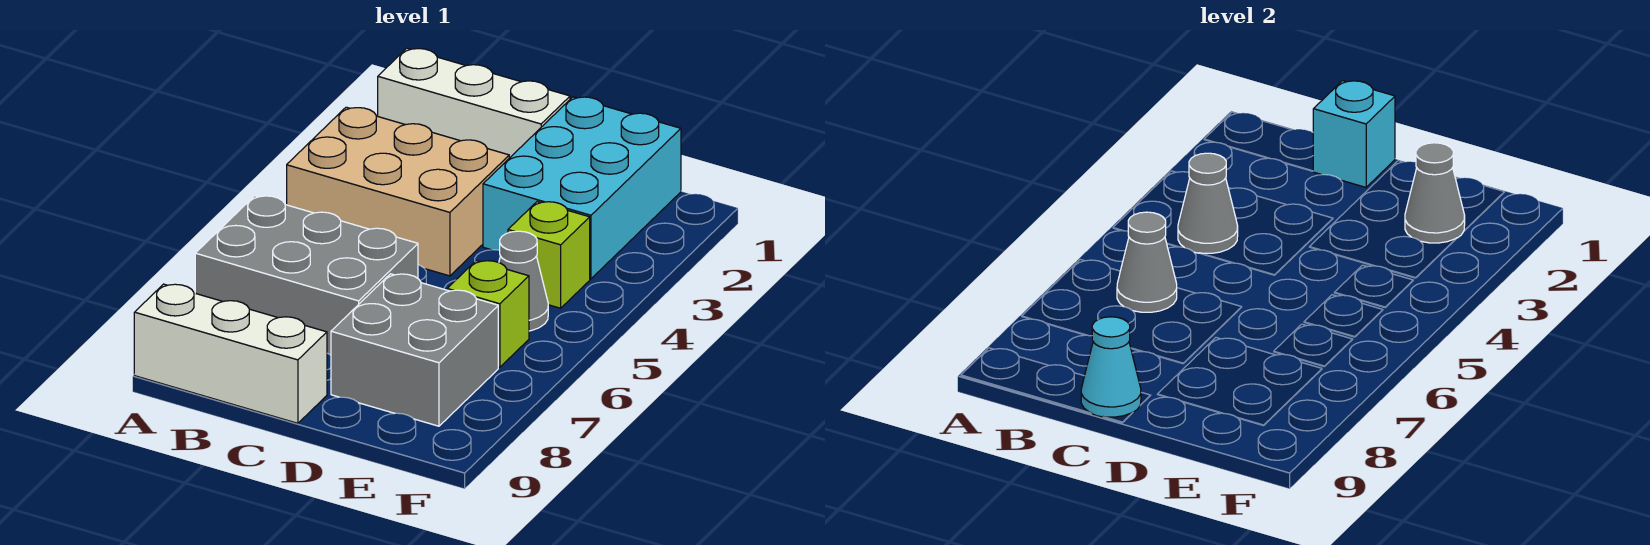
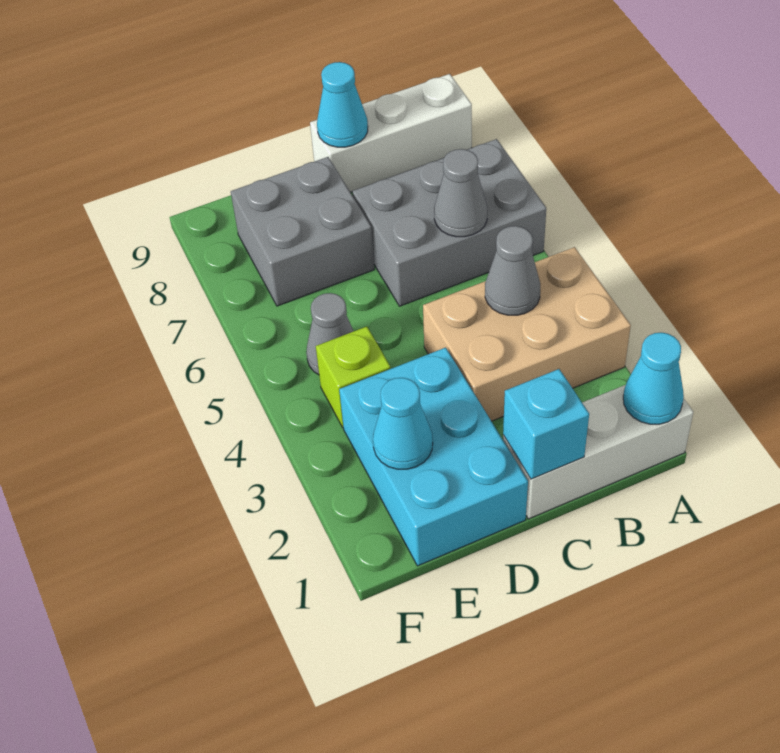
none -> cyan cone A1 level 2
grey cone E2 level 2 -> cyan cone E2 level 2
lime brick E6 level 1 -> none

